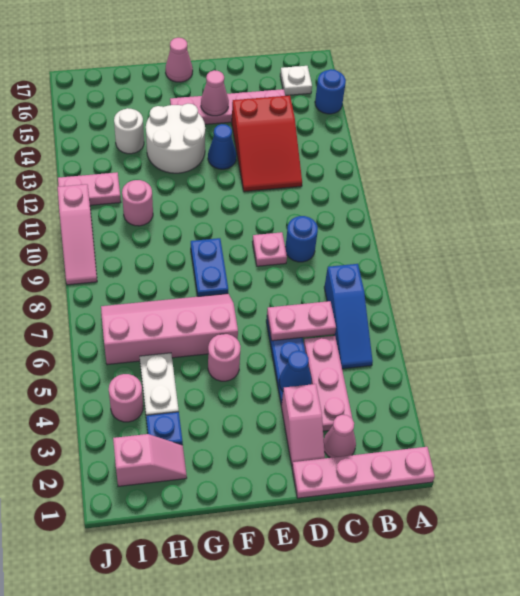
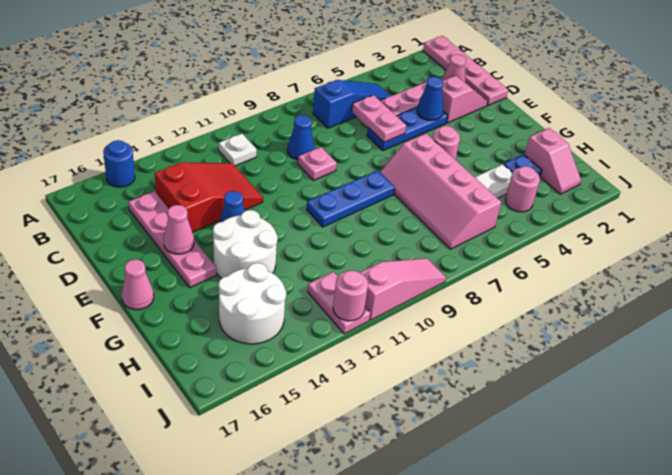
white plate B16 level 1 -> white plate B11 level 1
blue round brick C9 level 1 -> blue cone C9 level 1
blue plate F8:F9 level 1 -> blue plate F8:F10 level 1
pink slope H2:I2 level 1 top I -> pink slope H2:I2 level 1 top H
pink round brick H11 level 1 -> pink round brick J12 level 2
white round brick H14 level 1 -> white round brick H14:I15 level 1

